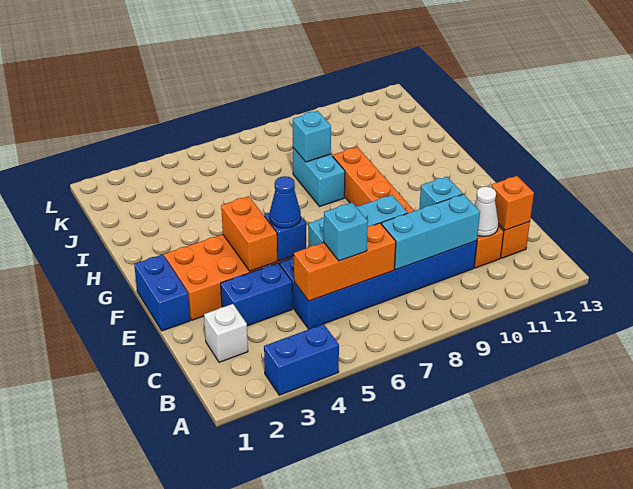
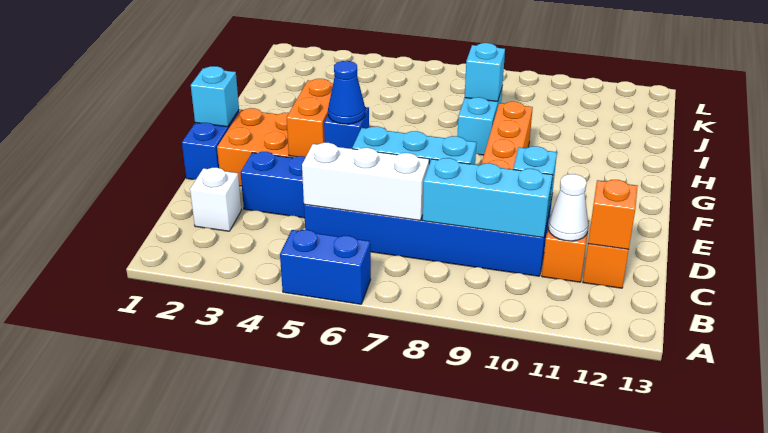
blue brick A3:A4 level 1 -> blue brick A5:A6 level 1
orange brick C5:C7 level 2 -> white brick C5:C7 level 2
cyan brick C6 level 3 -> cyan brick F1 level 2

